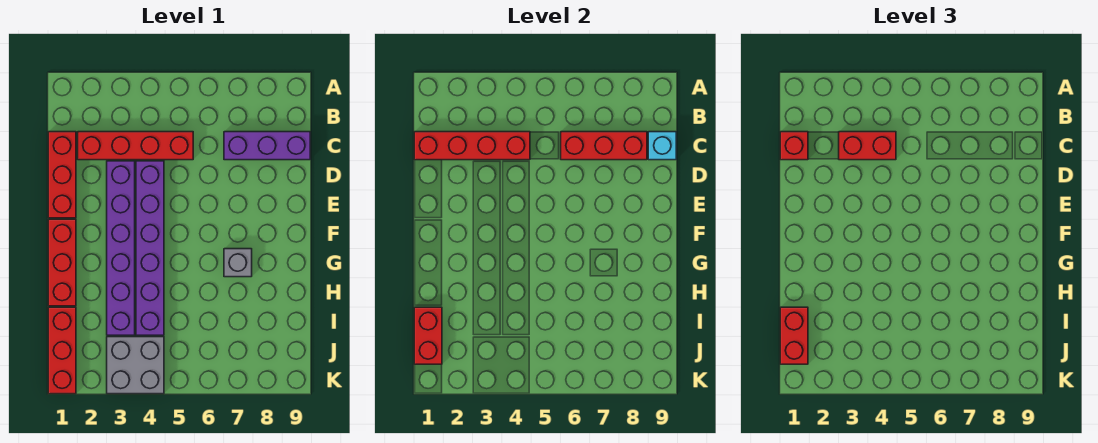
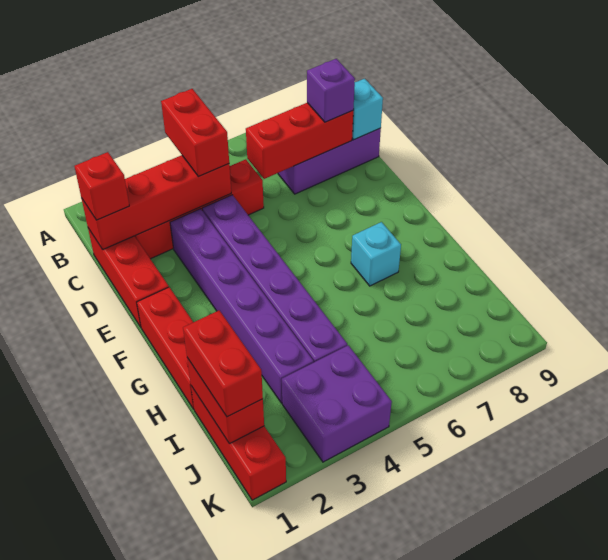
red brick C3:C4 level 3 -> red brick B4:C4 level 3
none -> purple brick C8 level 3
grey brick G7 level 1 -> cyan brick G7 level 1
grey brick J3:K4 level 1 -> purple brick J3:K4 level 1

